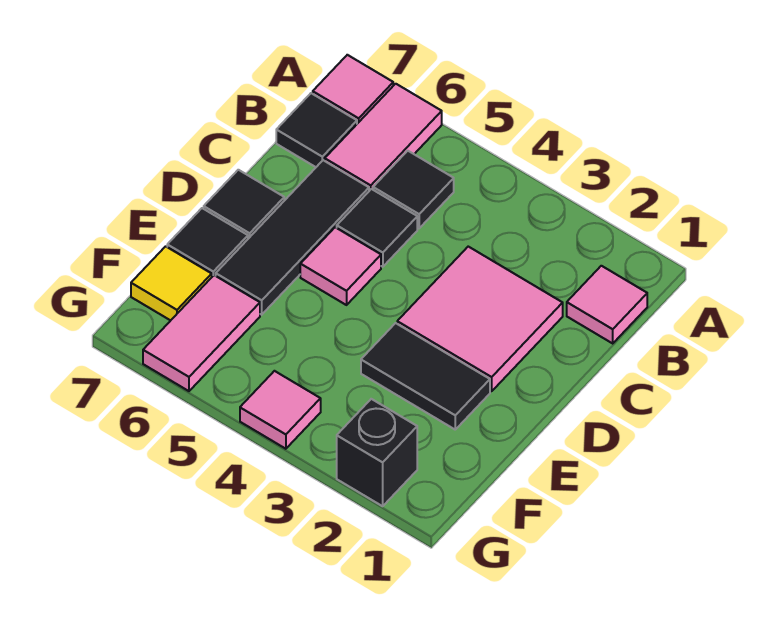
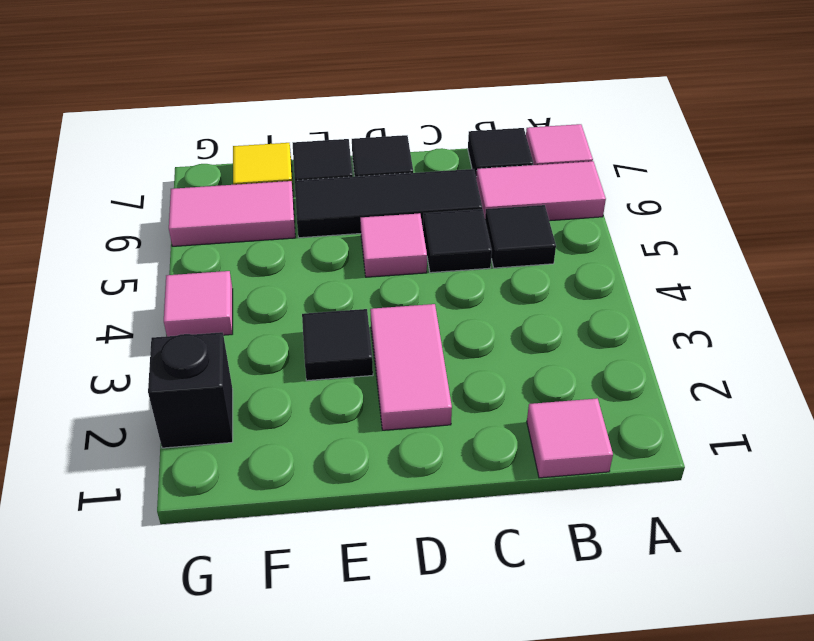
pink tile C2:D3 level 1 -> pink tile D2:D3 level 1
black tile E2:E3 level 1 -> black tile E3 level 1

